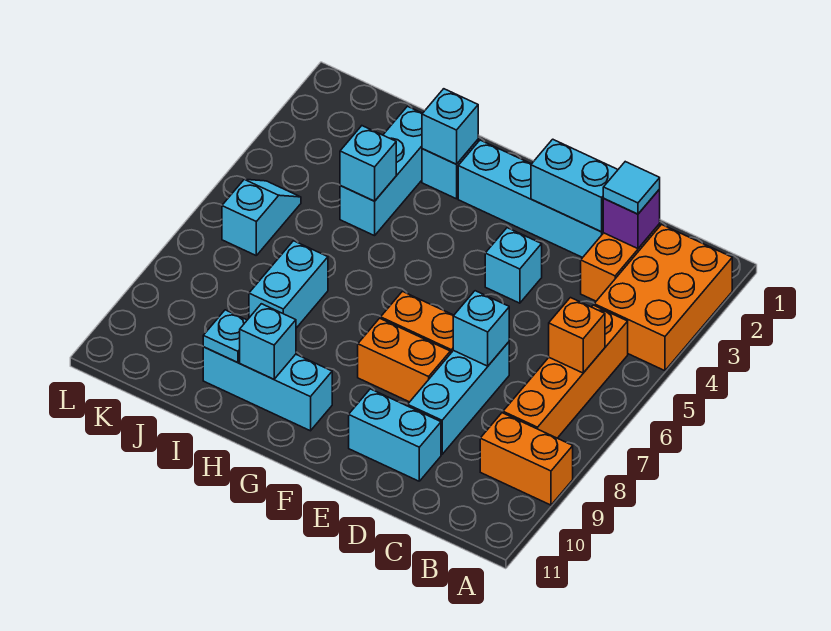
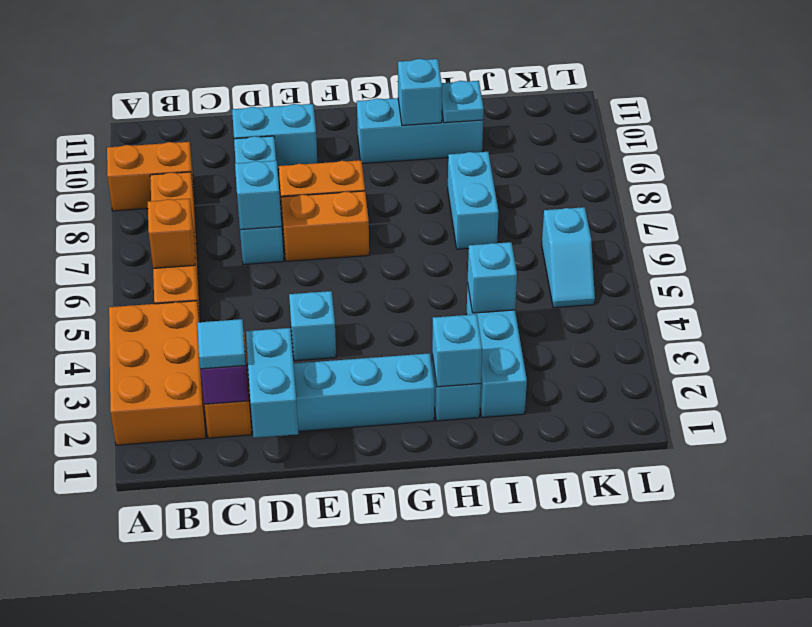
cyan brick D2:E2 level 2 -> cyan brick D1:D2 level 2

